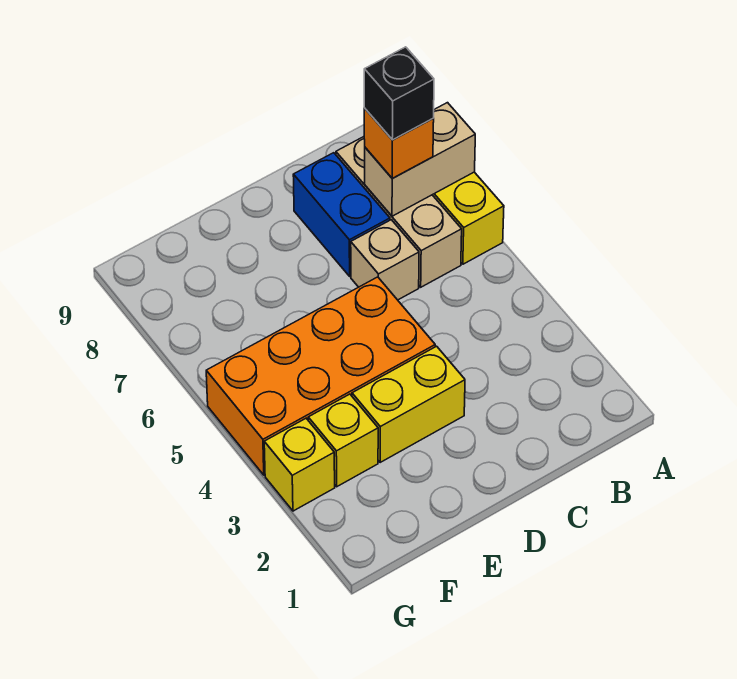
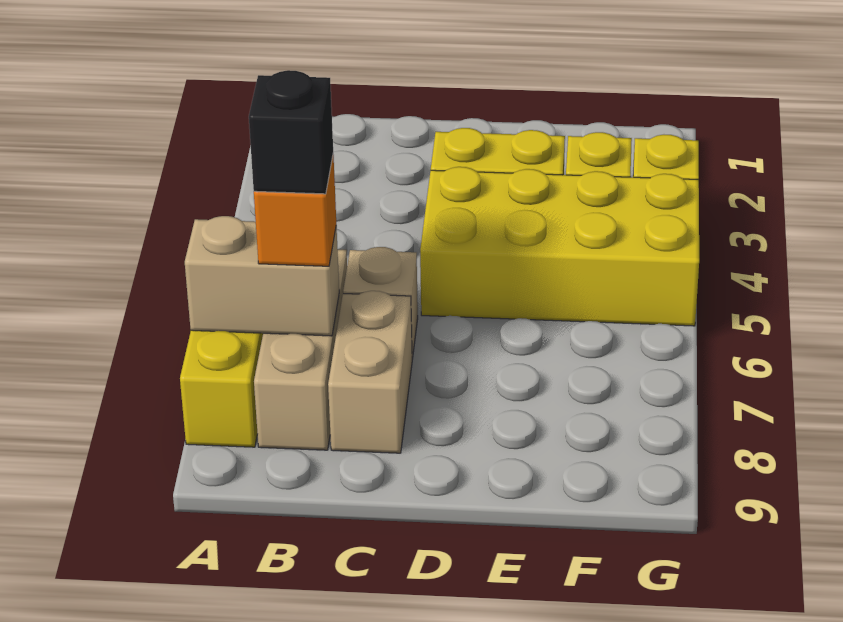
blue brick C7:C8 level 1 -> tan brick C7:C8 level 1
orange brick D4:G5 level 1 -> yellow brick D4:G5 level 1

